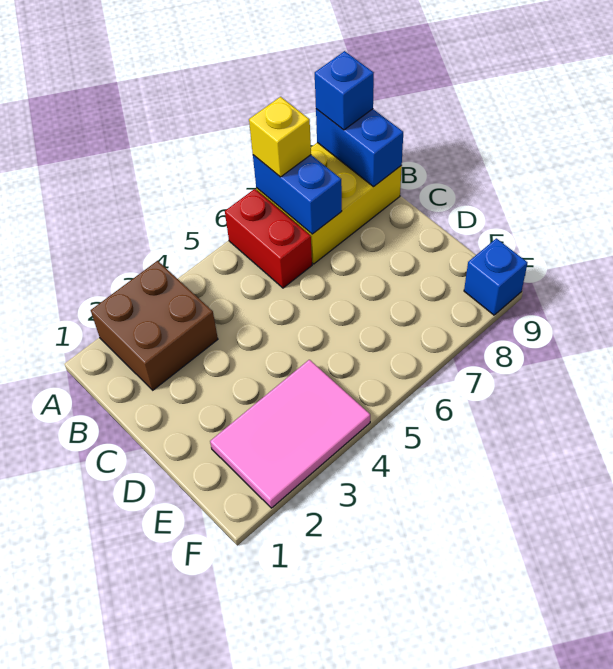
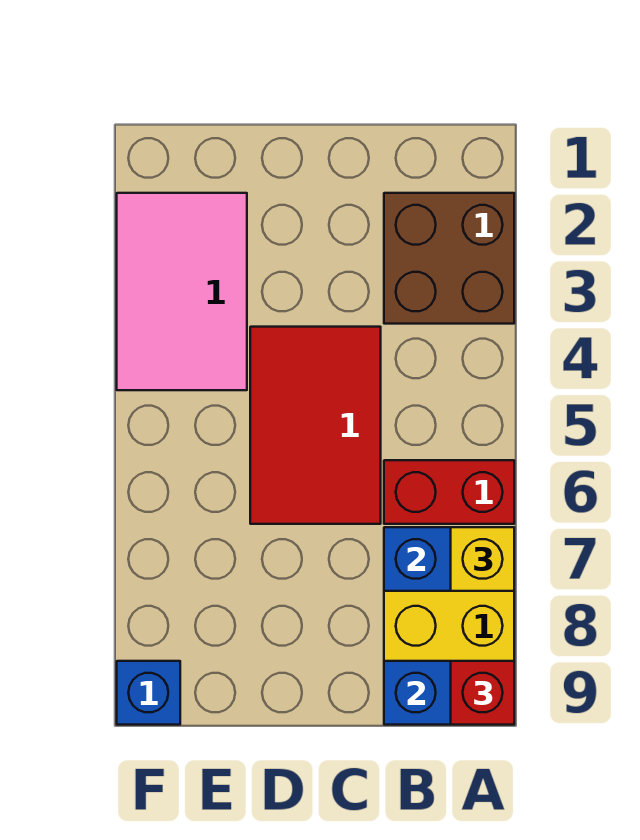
blue brick A9 level 3 -> red brick A9 level 3
none -> red tile C4:D6 level 1

